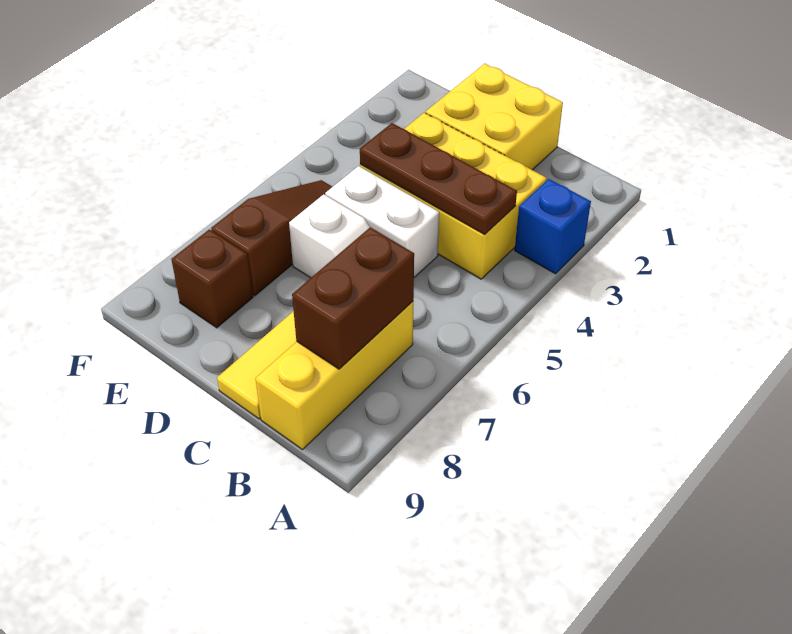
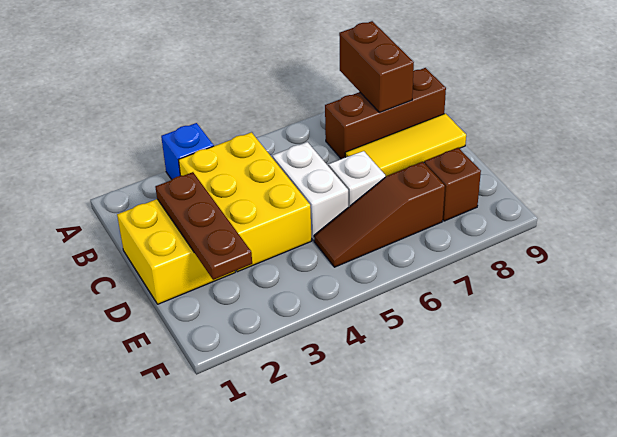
brown plate B4:D4 level 2 -> brown plate C2:E2 level 2
yellow brick B7:B9 level 1 -> brown brick B7:B9 level 1
brown brick B7:B8 level 2 -> brown brick A8:B8 level 2

